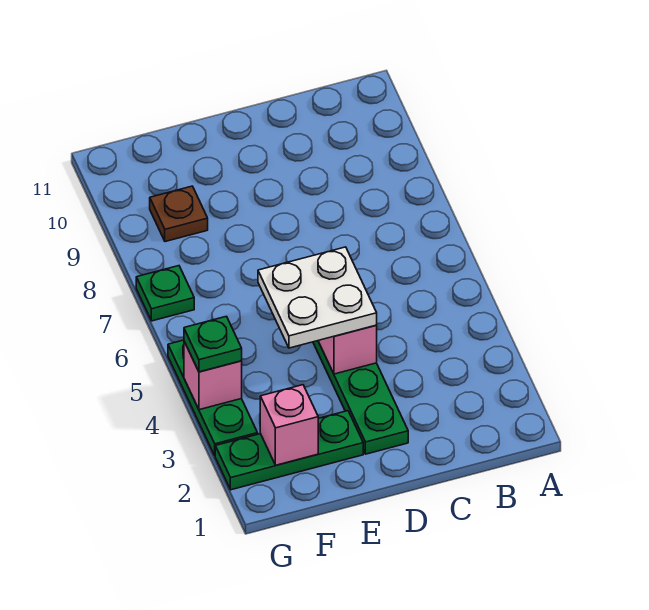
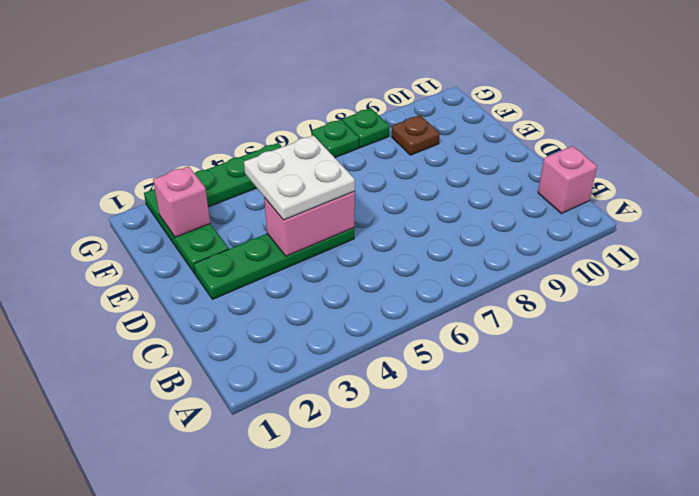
pink brick G4 level 2 -> pink brick B11 level 1
green plate G4 level 3 -> green plate G8 level 1

